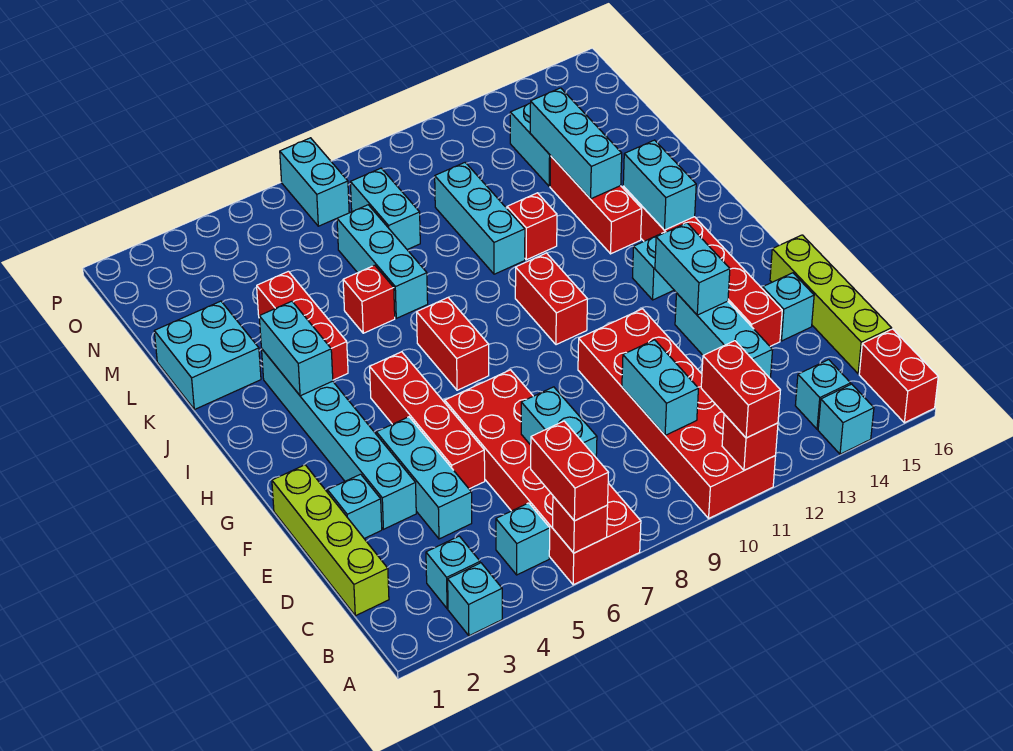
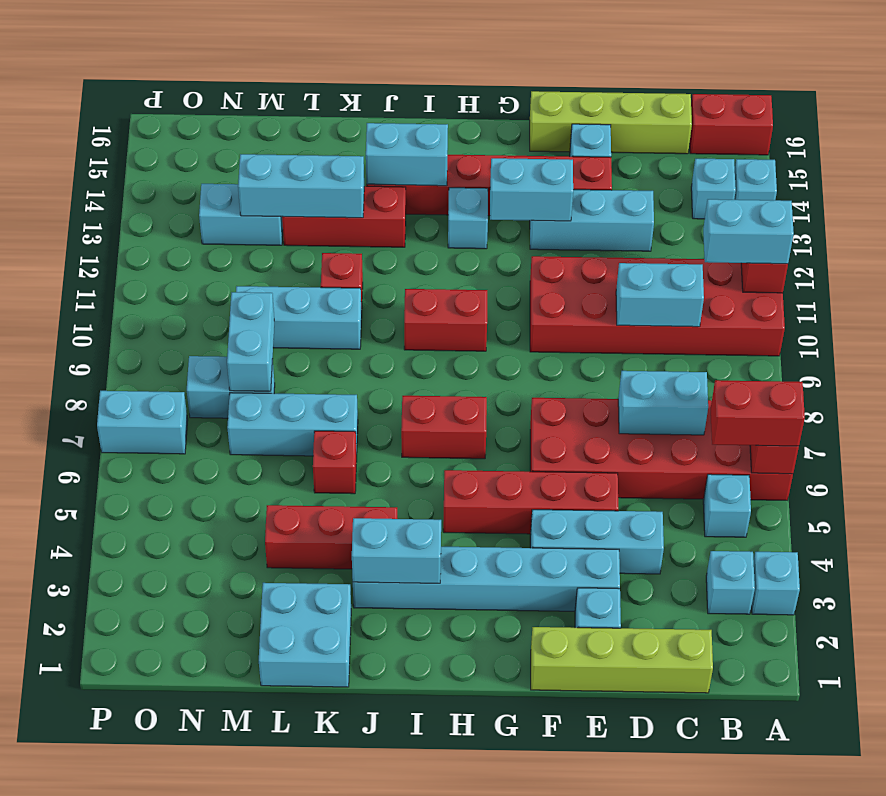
red brick A11:B11 level 3 -> cyan brick A11:B11 level 3
none -> cyan brick M8:M9 level 2

